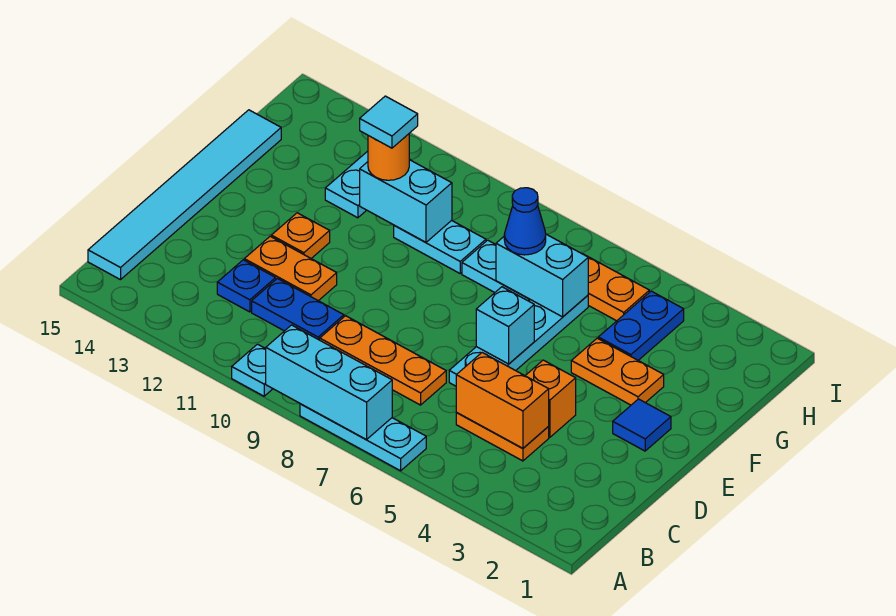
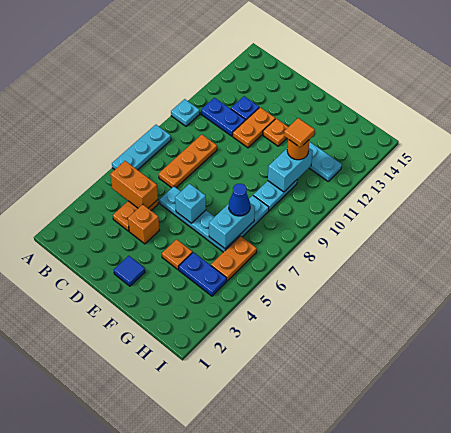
cyan brick A7:A9 level 2 -> none
cyan tile B15:G15 level 1 -> none
orange brick C4:C5 level 2 -> orange brick B5:C5 level 2
blue plate C10:C11 level 1 -> blue plate B11:C11 level 1
orange plate F3:F4 level 1 -> orange plate F4 level 1
cyan tile G11 level 4 -> orange tile G11 level 4

